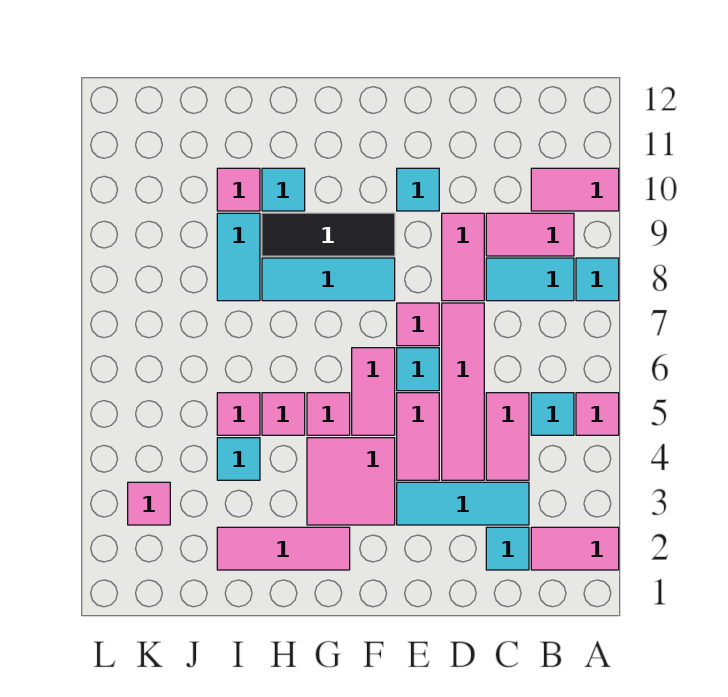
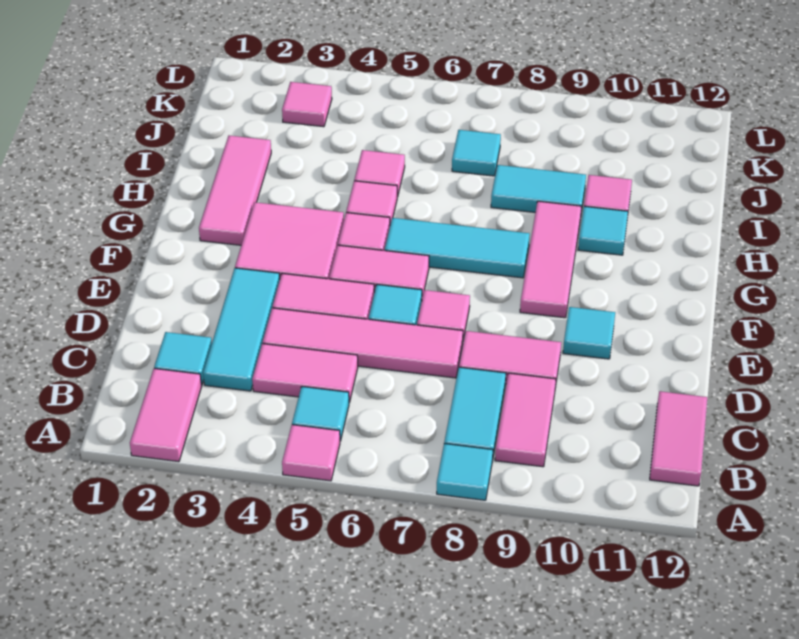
pink tile A10:B10 level 1 -> pink tile B12:C12 level 1
cyan tile F8:H8 level 1 -> cyan tile G6:G8 level 1
black tile F9:H9 level 1 -> pink tile F9:H9 level 1
cyan tile I4 level 1 -> cyan tile J7 level 1

